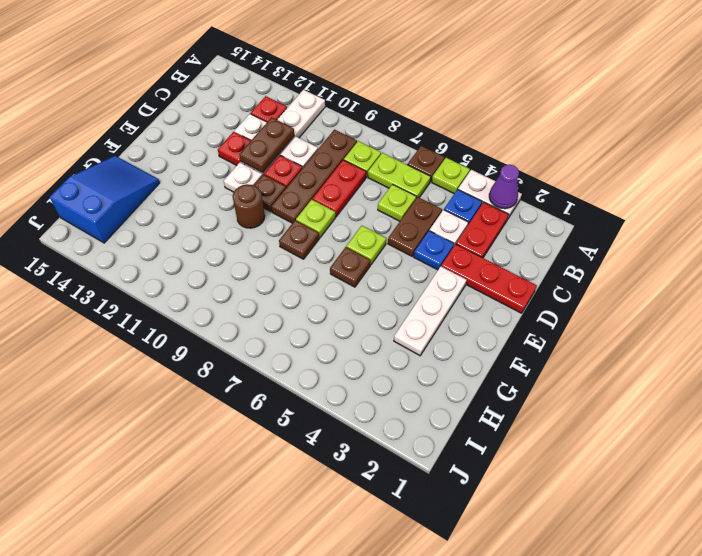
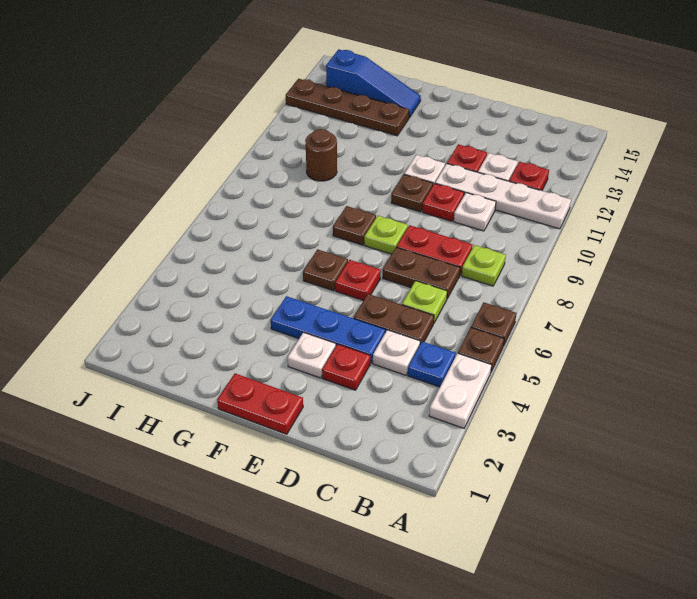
purple cone A3 level 2 -> none
lime plate A5 level 1 -> brown plate A5 level 1
red plate B3:C3 level 1 -> red plate E1:F1 level 1
lime plate B6:B7 level 1 -> none
brown plate B9:E9 level 1 -> brown plate G13:J13 level 1
brown plate C11:D11 level 2 -> brown plate C7:D7 level 1
red plate D1:D3 level 1 -> red plate D3 level 1
blue plate D4 level 1 -> blue plate D4:F4 level 1
white plate E3:G3 level 1 -> white plate E3 level 1
lime plate E6 level 1 -> red plate E6 level 1
brown round brick F10 level 1 -> brown round brick H10 level 1
blue slope G14:I15 level 1 top I -> blue slope G14:I14 level 1 top I

